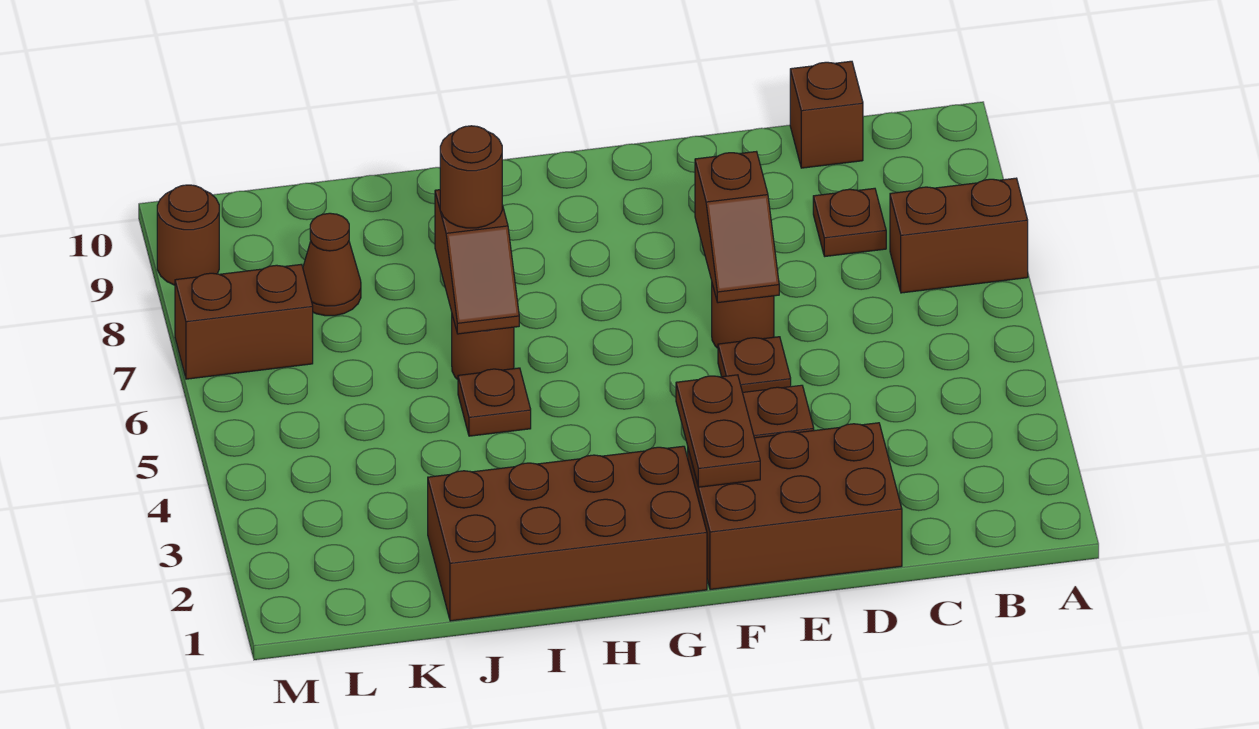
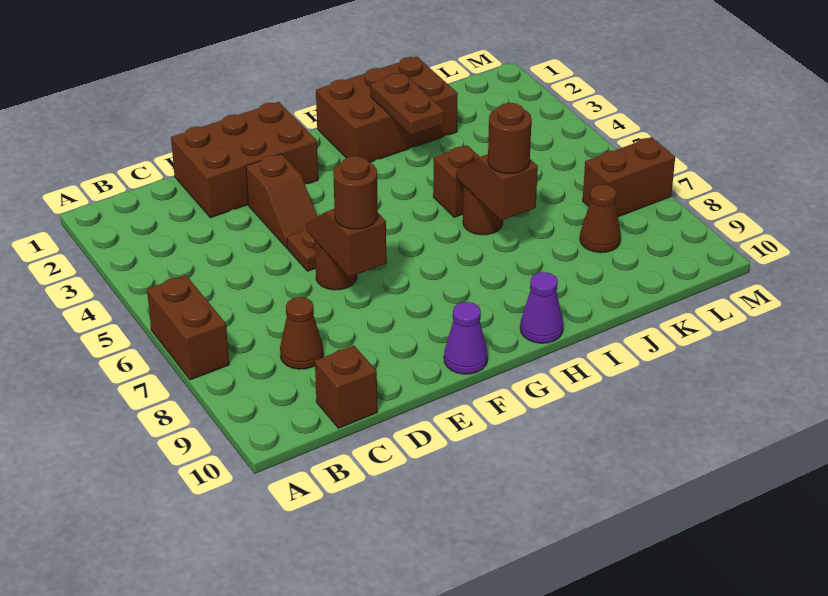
brown brick A7:B7 level 1 -> brown brick A6:A7 level 1
brown plate C8 level 1 -> brown cone C8 level 1
brown plate F2:F3 level 2 -> brown plate I2:I3 level 2
none -> purple cone F10 level 1
brown brick G1:J2 level 1 -> brown brick H1:J2 level 1
none -> purple cone H10 level 1
brown plate I5 level 1 -> brown brick I5 level 1
brown round brick M9 level 1 -> brown round brick E7 level 3

